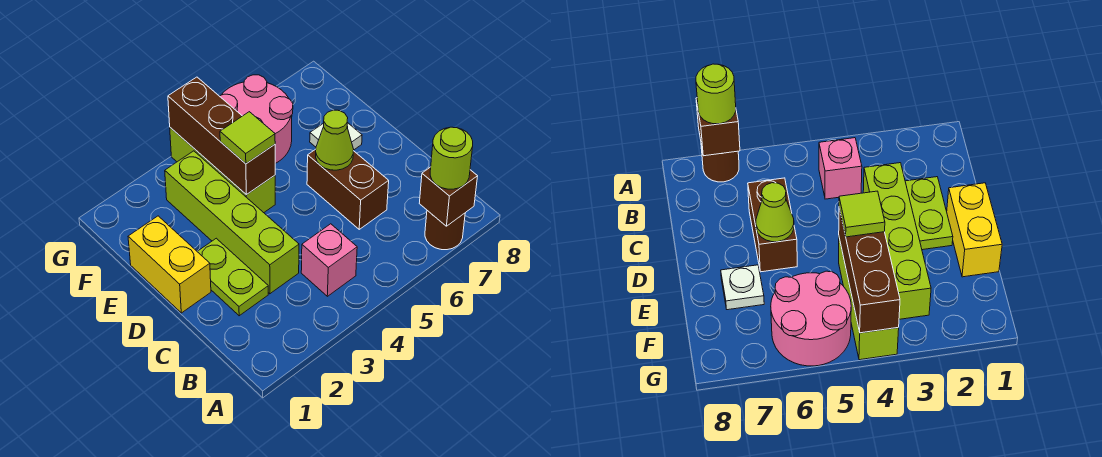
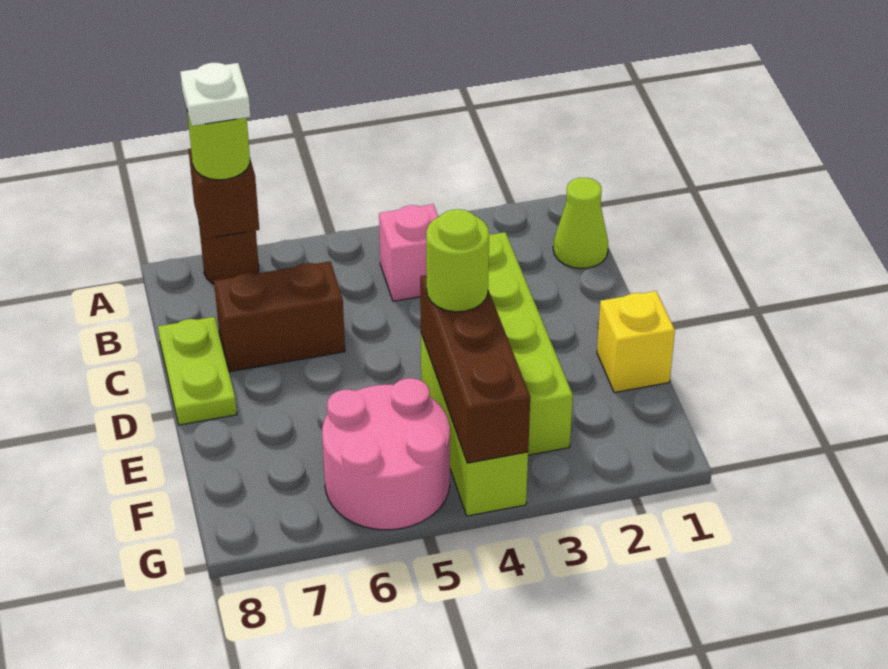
lime plate C2:D2 level 1 -> lime plate C8:D8 level 1
brown brick C6:D6 level 1 -> brown brick C6:C7 level 1
yellow brick D1:E1 level 1 -> yellow brick E1 level 1
lime cone D6 level 2 -> lime cone B1 level 1
lime tile E4 level 3 -> lime round brick E4 level 3
white plate E7 level 1 -> white plate A7 level 4

